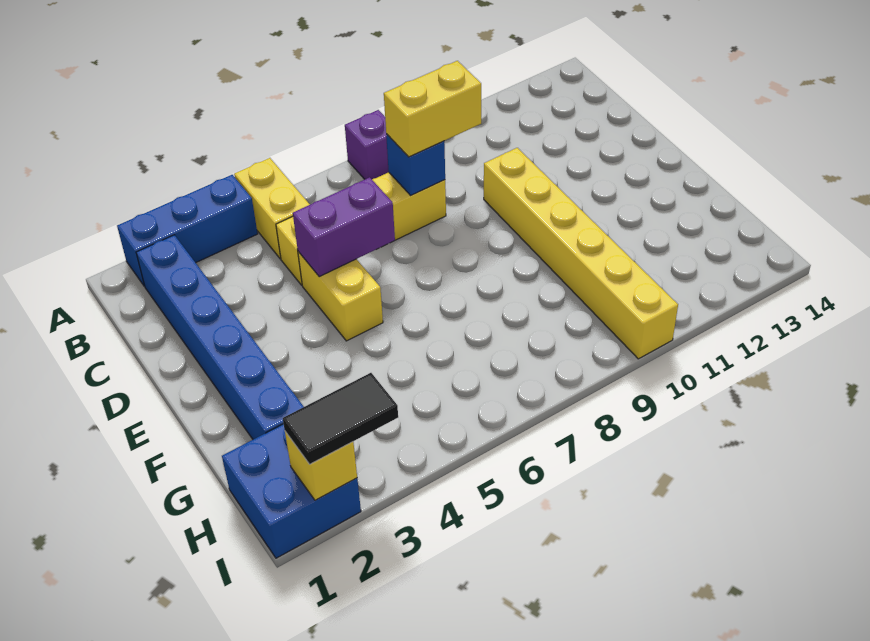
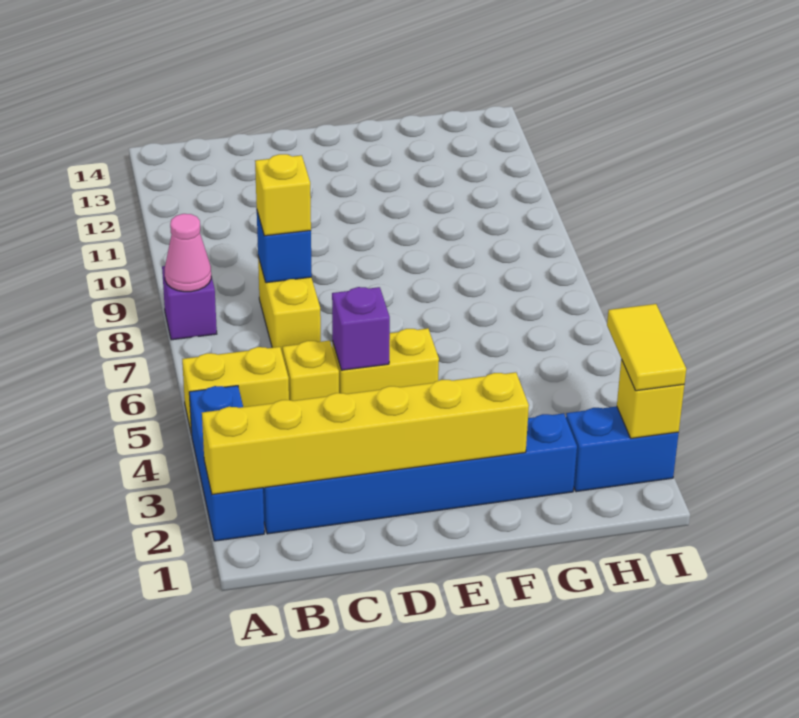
none -> pink cone A8 level 2
yellow brick C8:C9 level 3 -> yellow brick C8 level 3
purple brick D5:D6 level 2 -> purple brick D5 level 2
yellow brick D10:I10 level 1 -> yellow brick A2:F2 level 2
blue brick H1:I2 level 1 -> blue brick H2:I2 level 1
black tile I2:I3 level 3 -> yellow tile I2:I3 level 3

